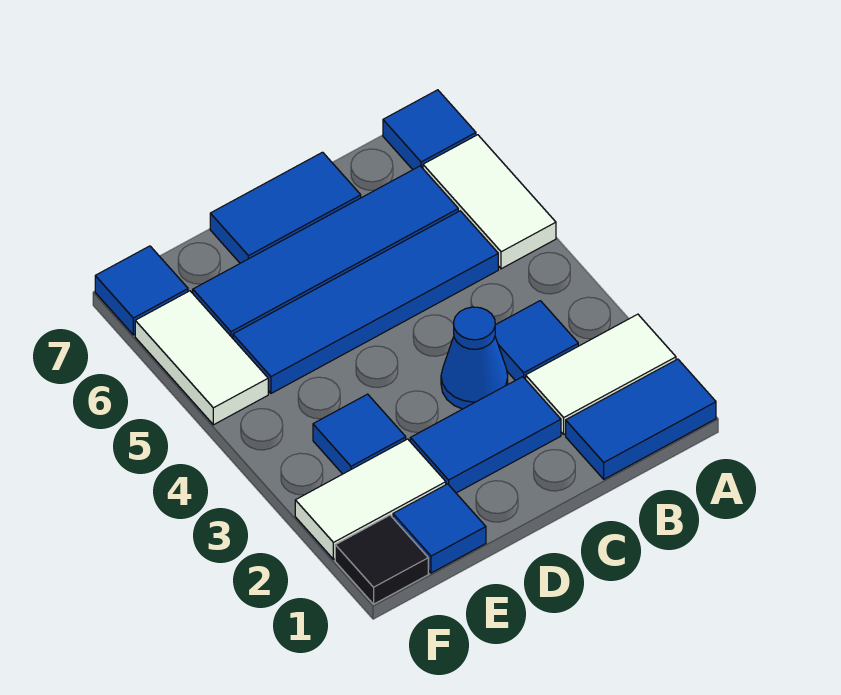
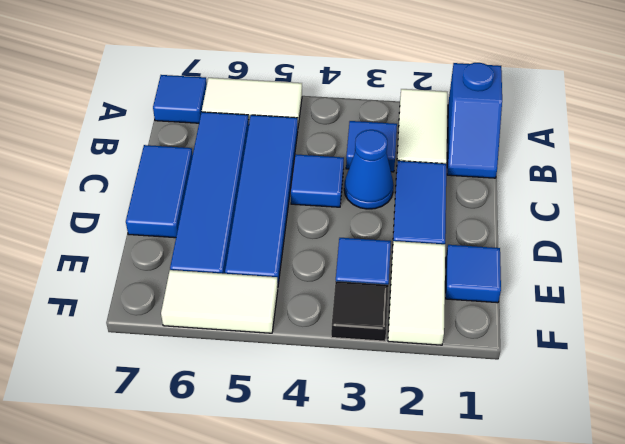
blue tile A1:B1 level 1 -> blue slope A1:B1 level 1 top A
black tile F1 level 1 -> black tile F3 level 1
blue tile F7 level 1 -> blue tile C4 level 1

